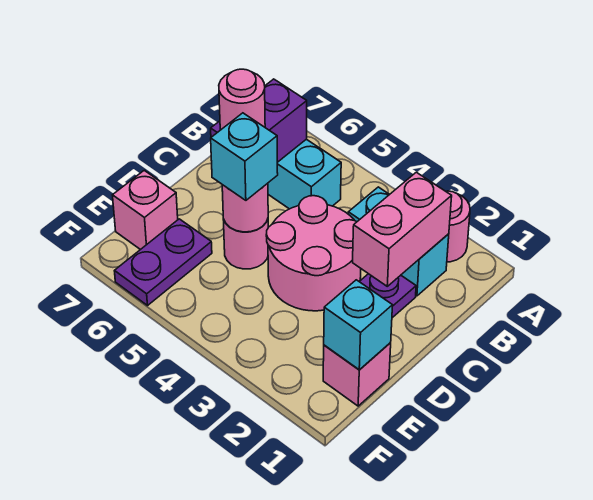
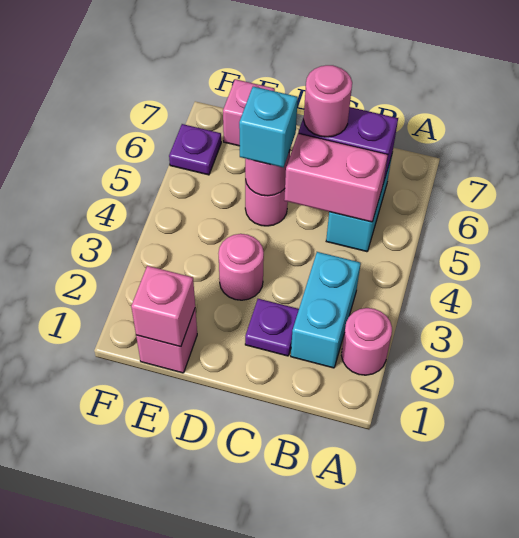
pink brick B2:C2 level 2 -> pink brick B5:C5 level 2
pink round brick C3:D4 level 1 -> pink round brick D3 level 1
cyan brick E1 level 2 -> pink brick E1 level 2
purple plate E6:F6 level 1 -> purple plate F6 level 1

